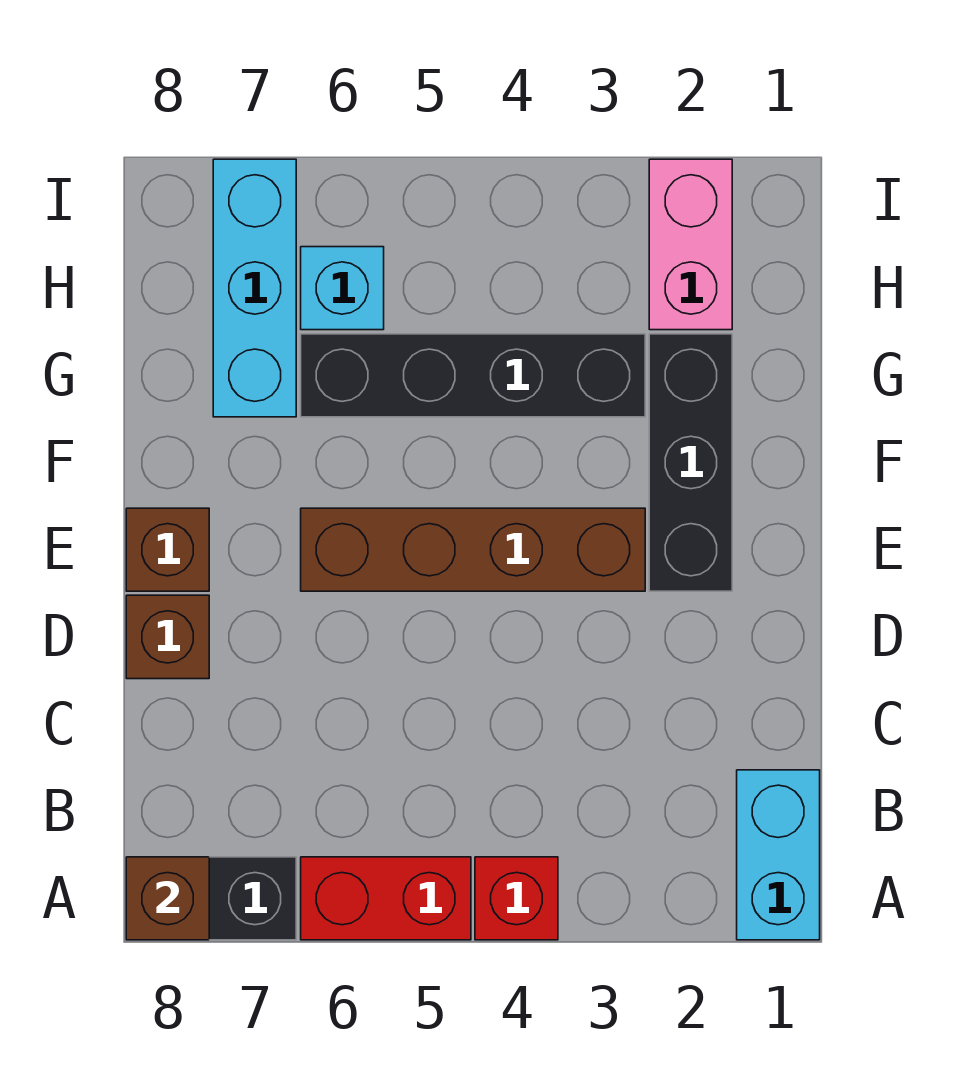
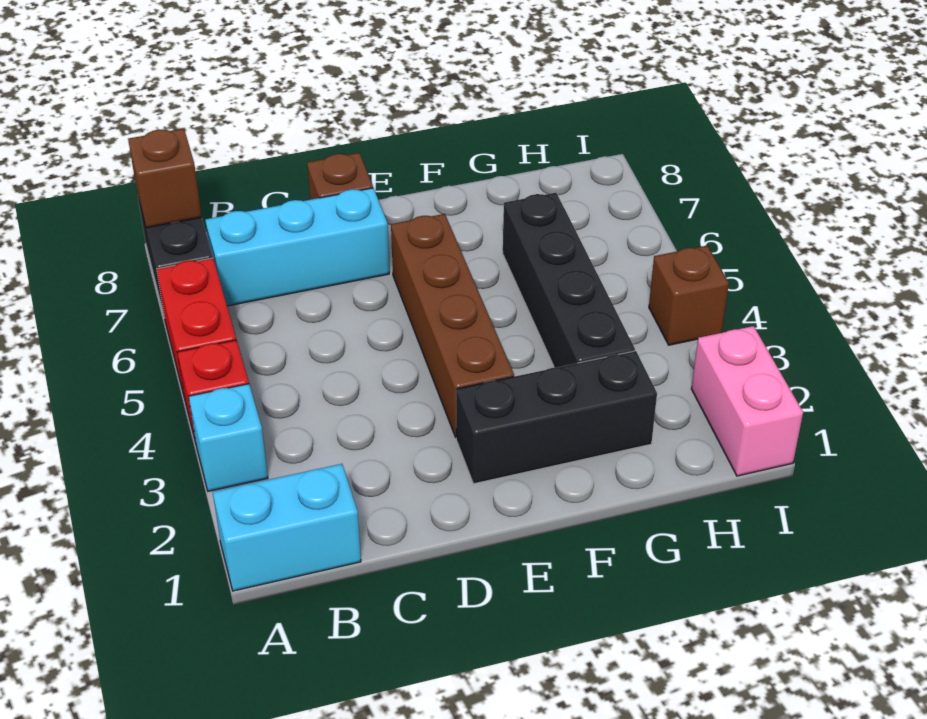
brown brick E8 level 1 -> brown brick I4 level 1
cyan brick G7:I7 level 1 -> cyan brick B7:D7 level 1
pink brick H2:I2 level 1 -> pink brick I1:I2 level 1
cyan brick H6 level 1 -> cyan brick A3 level 1

